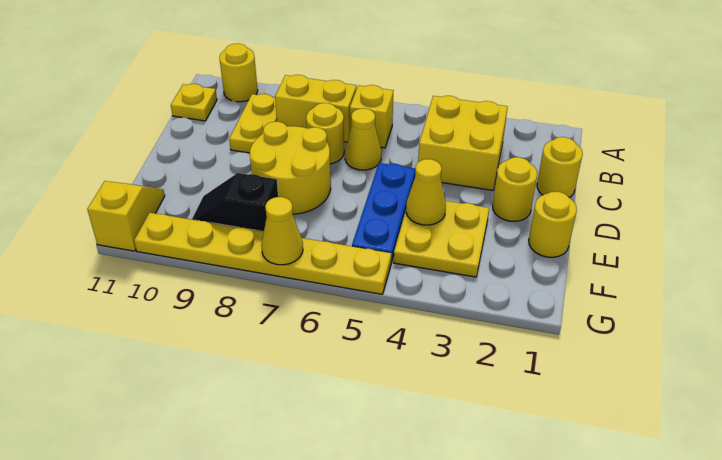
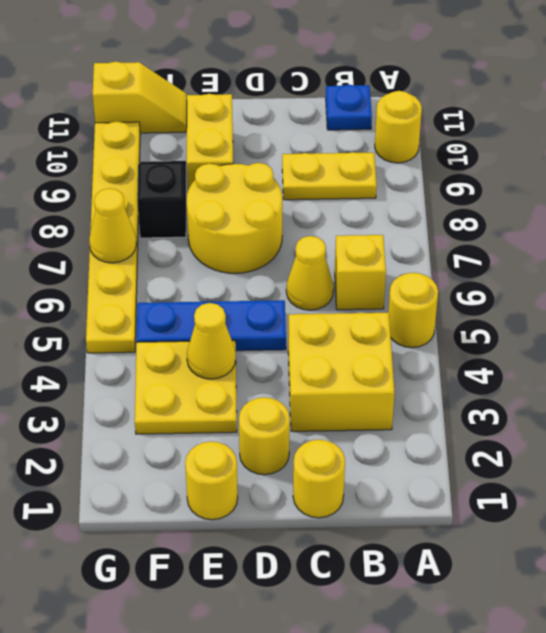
yellow brick B7:B8 level 1 -> yellow brick E9:E10 level 1
yellow plate B11 level 1 -> blue plate B11 level 1
yellow round brick C7 level 1 -> yellow round brick A5 level 1

